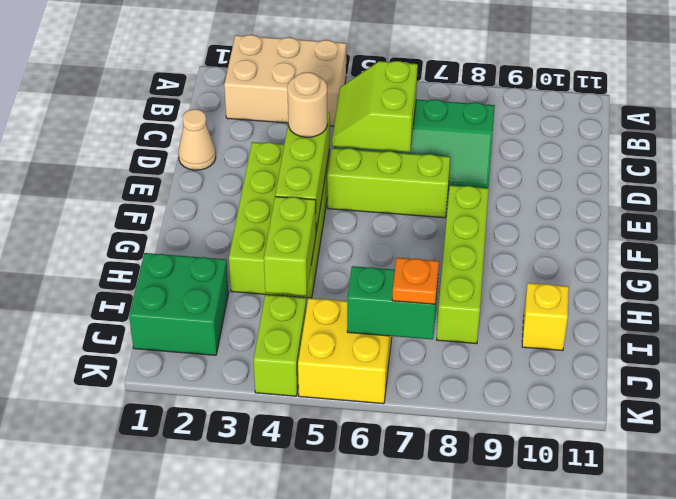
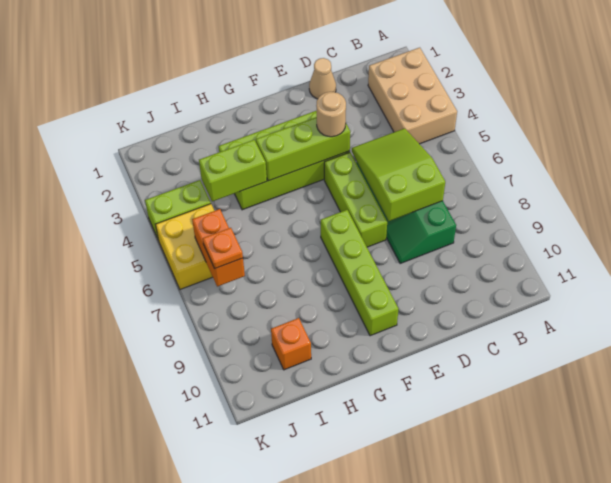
lime slope C5:D6 level 2 top 6 -> lime slope C5:D7 level 2 top 7
lime brick F8:I8 level 1 -> lime brick F7:F10 level 1
green brick I1:J2 level 1 -> none
yellow brick I10 level 1 -> orange brick I10 level 1
green brick J6:J7 level 2 -> orange brick J6:J7 level 2

